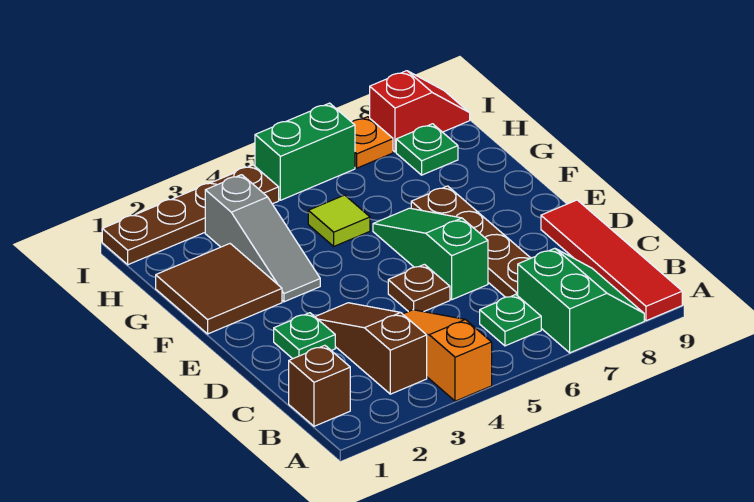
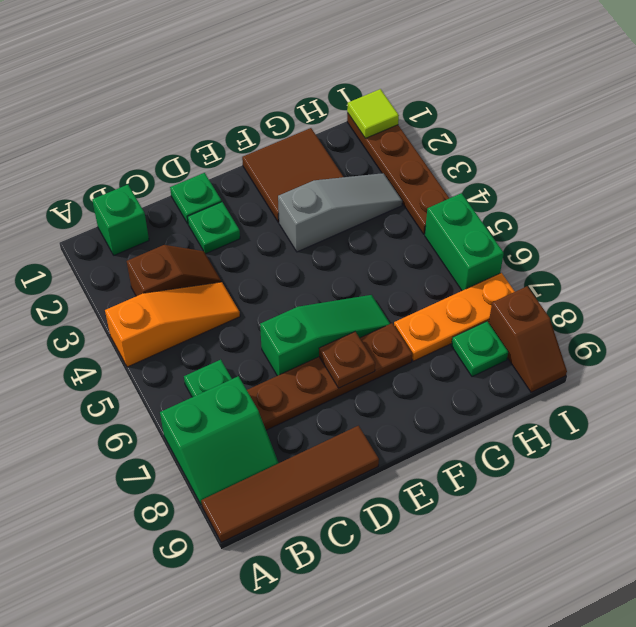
red tile A9:D9 level 1 -> brown tile A9:D9 level 1
brown brick B1 level 1 -> green brick B1 level 1
brown slope B3:D3 level 1 top B -> brown slope B3:C3 level 1 top B
none -> green plate D1 level 1
brown plate D5 level 1 -> brown plate E7 level 2
grey slope F3:H3 level 1 top H -> grey slope F3:H3 level 1 top F
lime tile G5 level 1 -> lime tile I1 level 2
orange plate I7 level 1 -> orange plate G7:I7 level 1
red slope I8:I9 level 1 top 8 -> brown slope I8:I9 level 1 top 8

